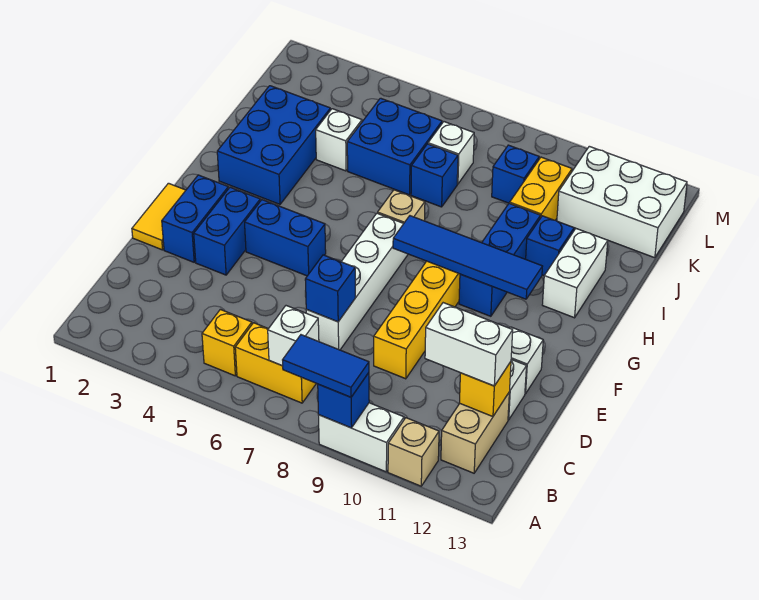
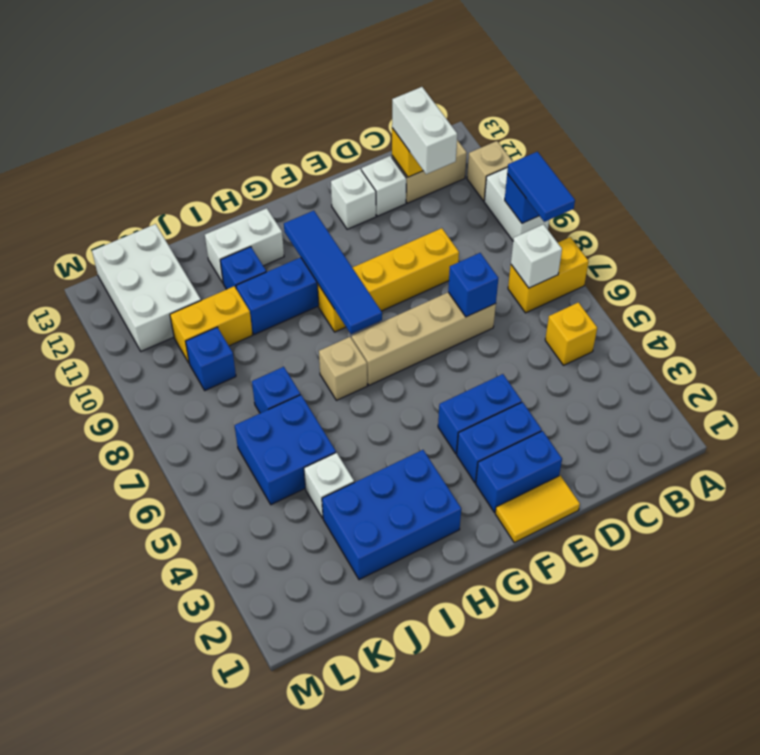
yellow brick B6:B7 level 1 -> yellow brick A7:B7 level 1
white brick D7:G7 level 1 -> tan brick D7:G7 level 1
blue brick F4:F5 level 1 -> blue brick E4:F4 level 1
white brick K7 level 1 -> none

